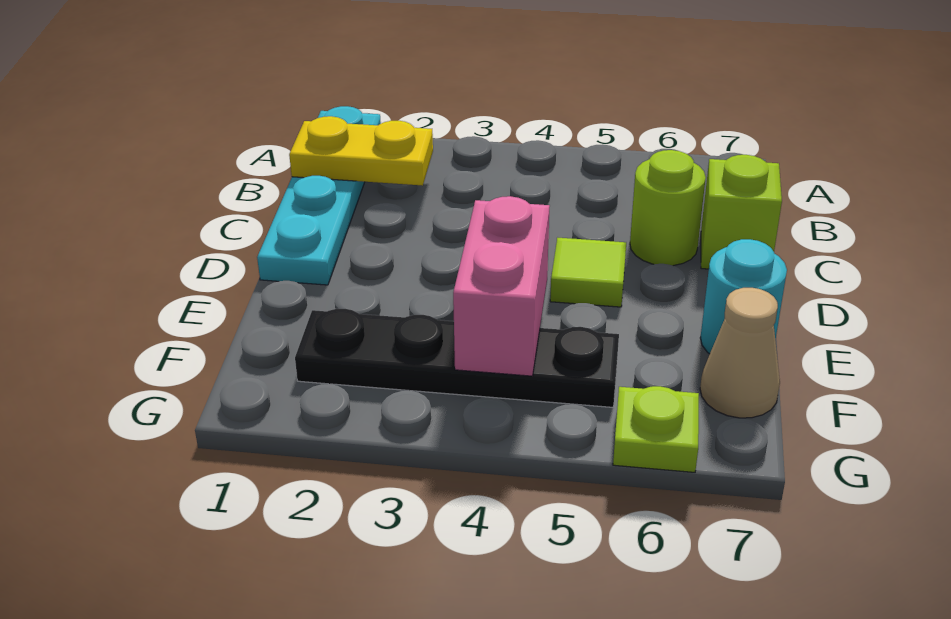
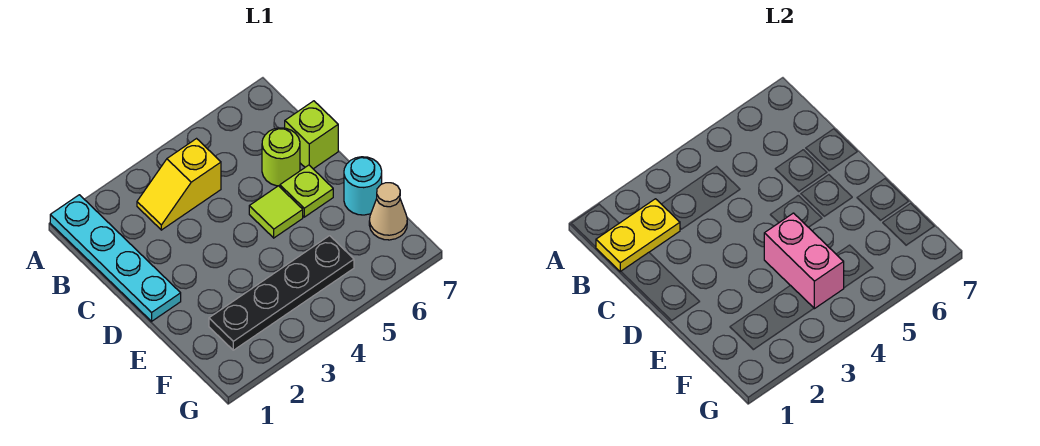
none -> yellow slope B3:B4 level 1 top 4
lime plate G6 level 1 -> lime plate D6 level 1

